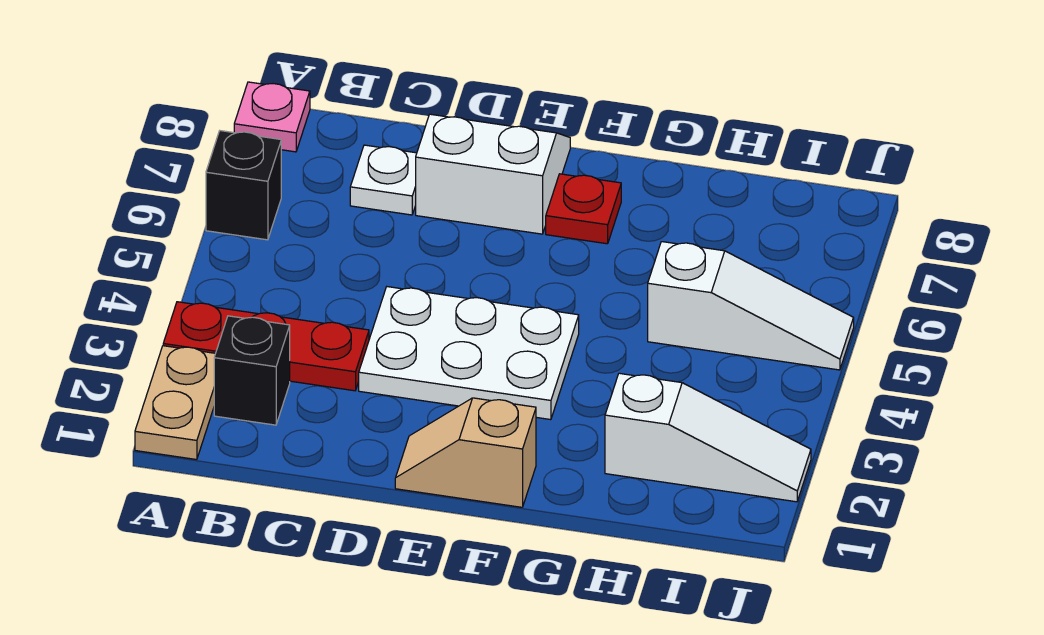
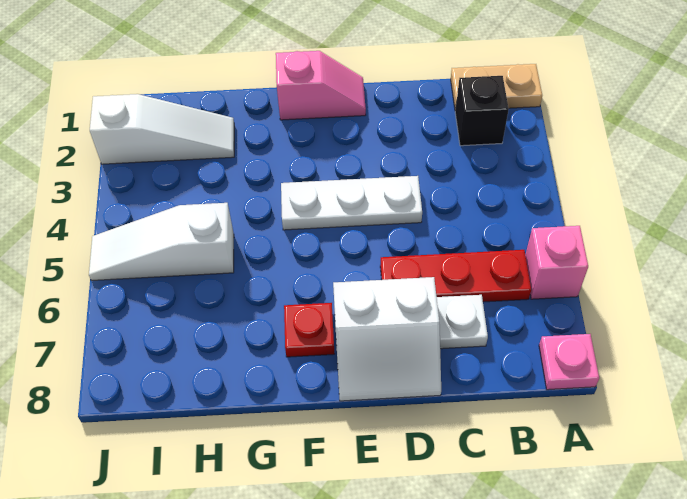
tan plate A1:A2 level 1 -> tan plate A1:B1 level 1
red plate A3:C3 level 1 -> red plate B6:D6 level 1
black brick A6 level 1 -> pink brick A6 level 1
white plate D3:F4 level 1 -> white plate D4:F4 level 1
tan slope E1:F1 level 1 top F -> pink slope E1:F1 level 1 top F
white slope H2:J2 level 1 top H -> white slope H2:J2 level 1 top J

